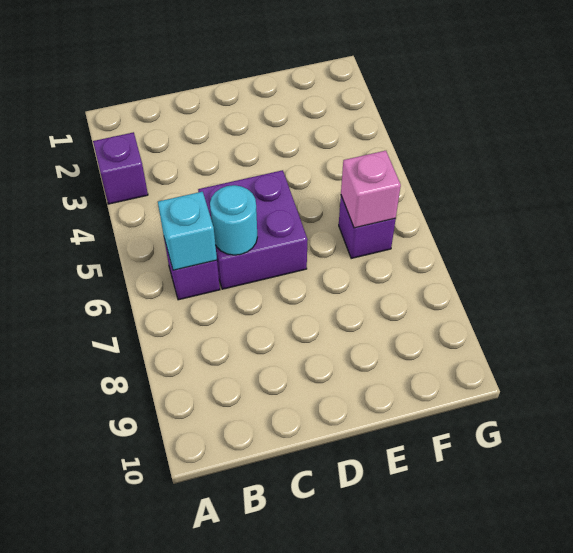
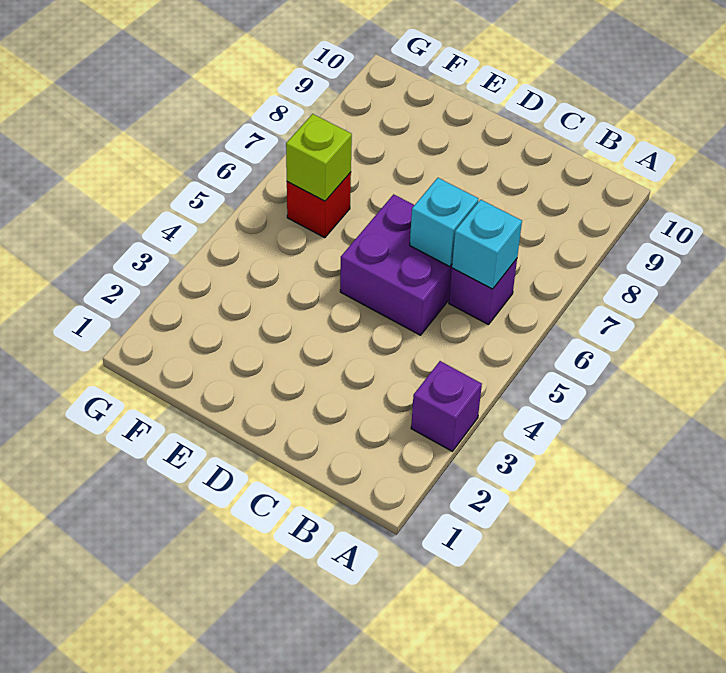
cyan round brick C6 level 2 -> cyan brick C6 level 2
purple brick F6 level 1 -> red brick F6 level 1
pink brick F6 level 2 -> lime brick F6 level 2

